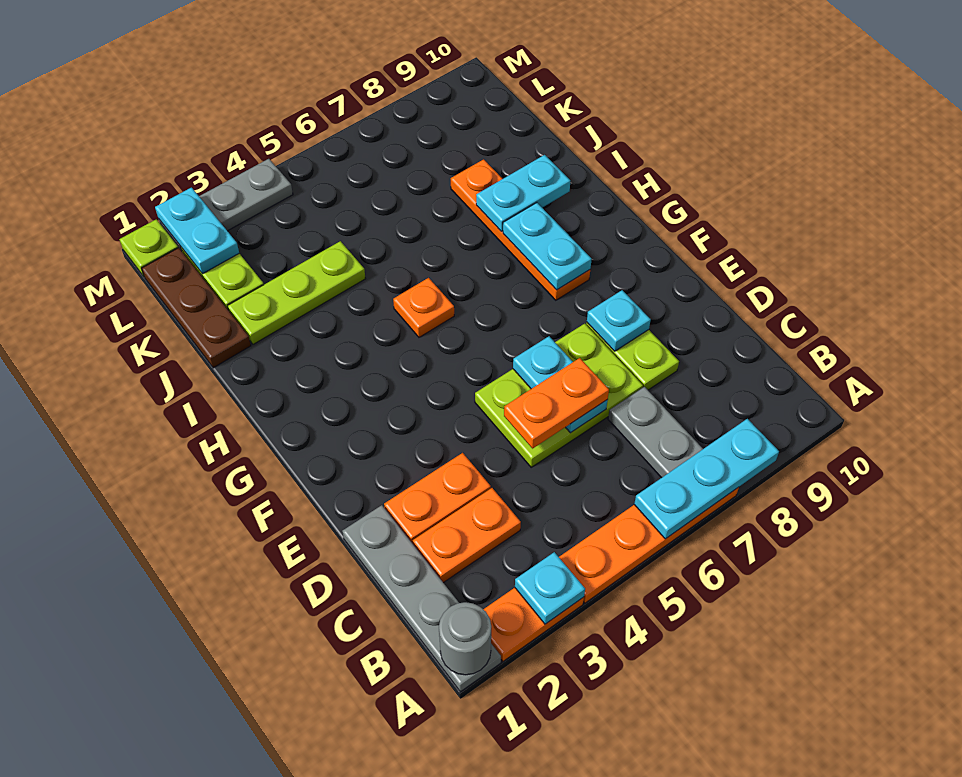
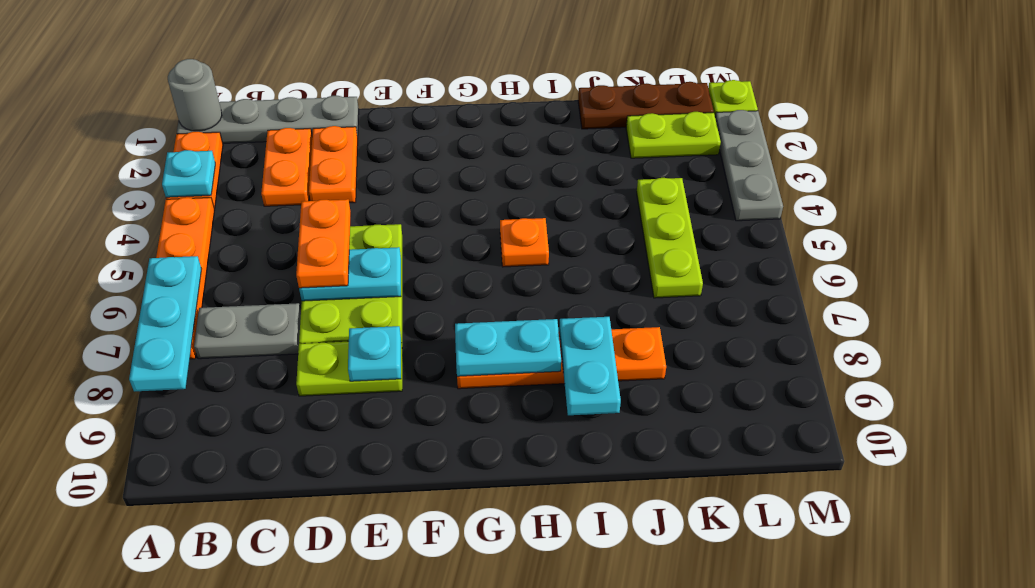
lime plate J2:J4 level 1 -> lime plate K4:K6 level 1
cyan plate L2:M2 level 2 -> none

